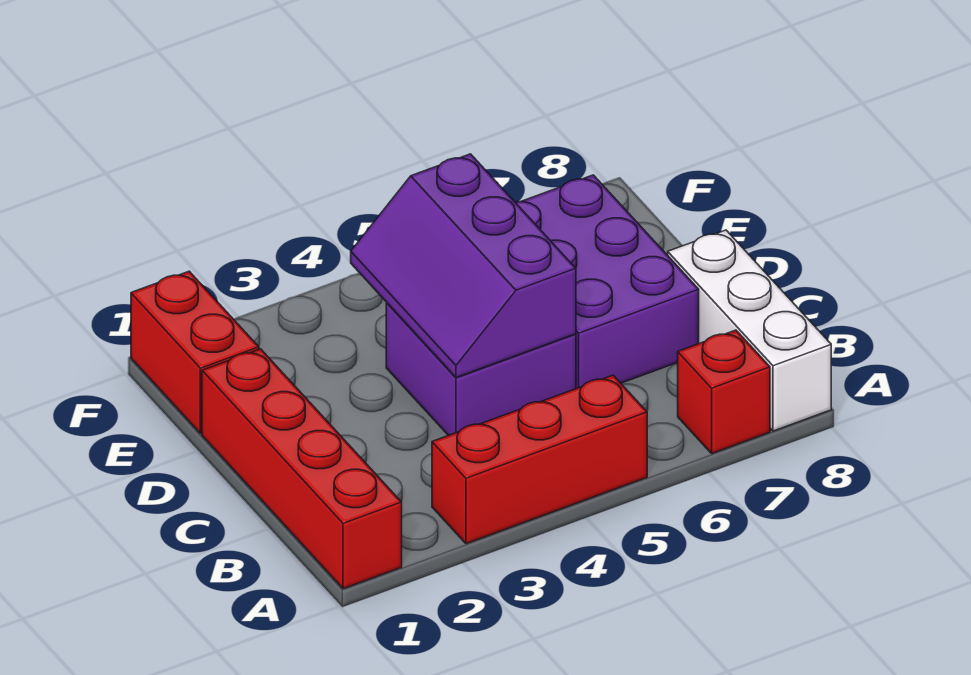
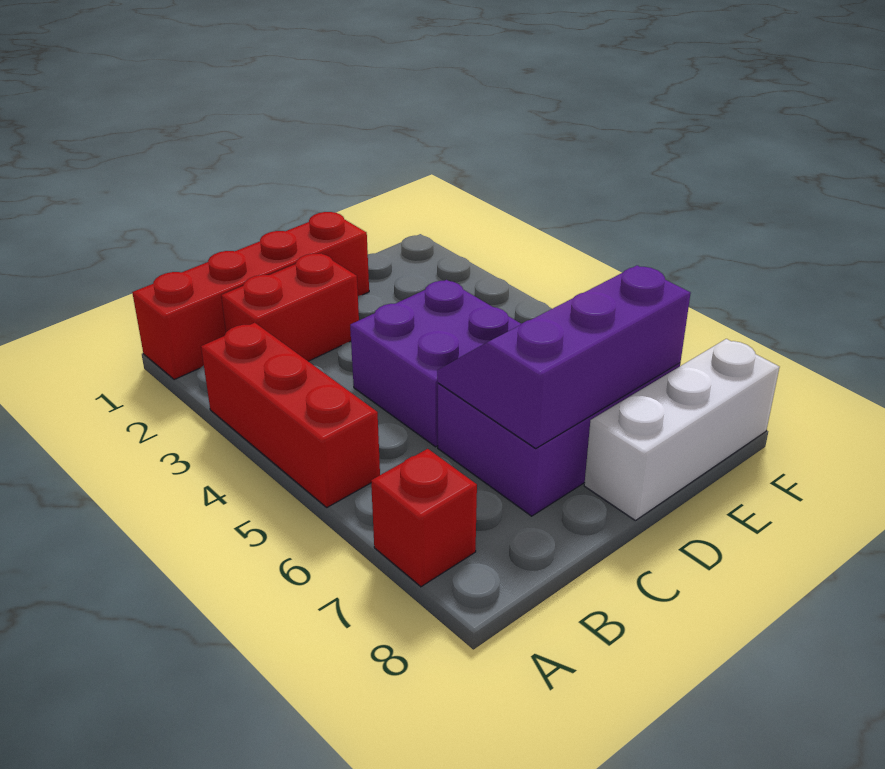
white brick A8:C8 level 1 -> white brick D8:F8 level 1
purple slope C4:E5 level 2 top 5 -> purple slope C6:E7 level 2 top 7
red brick E1:F1 level 1 -> red brick B2:C2 level 1

